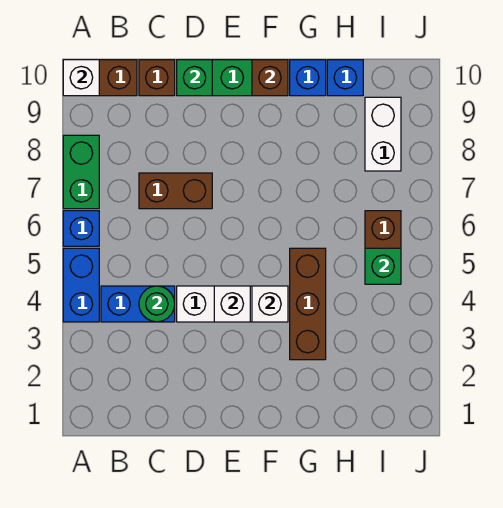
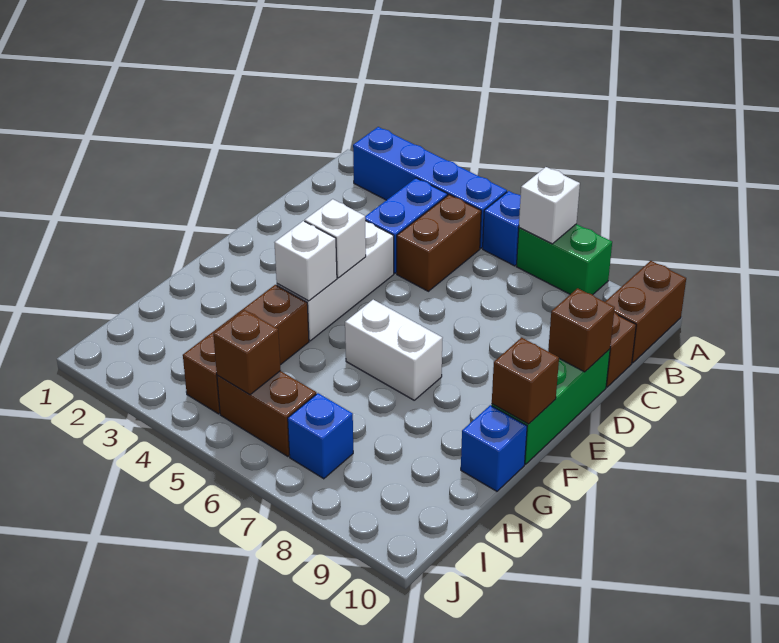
blue brick A4:A5 level 1 -> blue brick A2:A5 level 1
white brick A10 level 2 -> white brick A7 level 2
green round brick C4 level 2 -> none
brown brick C7:D7 level 1 -> brown brick B5:C5 level 1
green brick D10 level 2 -> brown brick D10 level 2
brown brick G3:G5 level 1 -> brown brick G4:I4 level 1
blue brick H10 level 1 -> blue brick I7 level 1
green brick I5 level 2 -> brown brick I5 level 2
white brick I8:I9 level 1 -> white brick F6:F7 level 1

